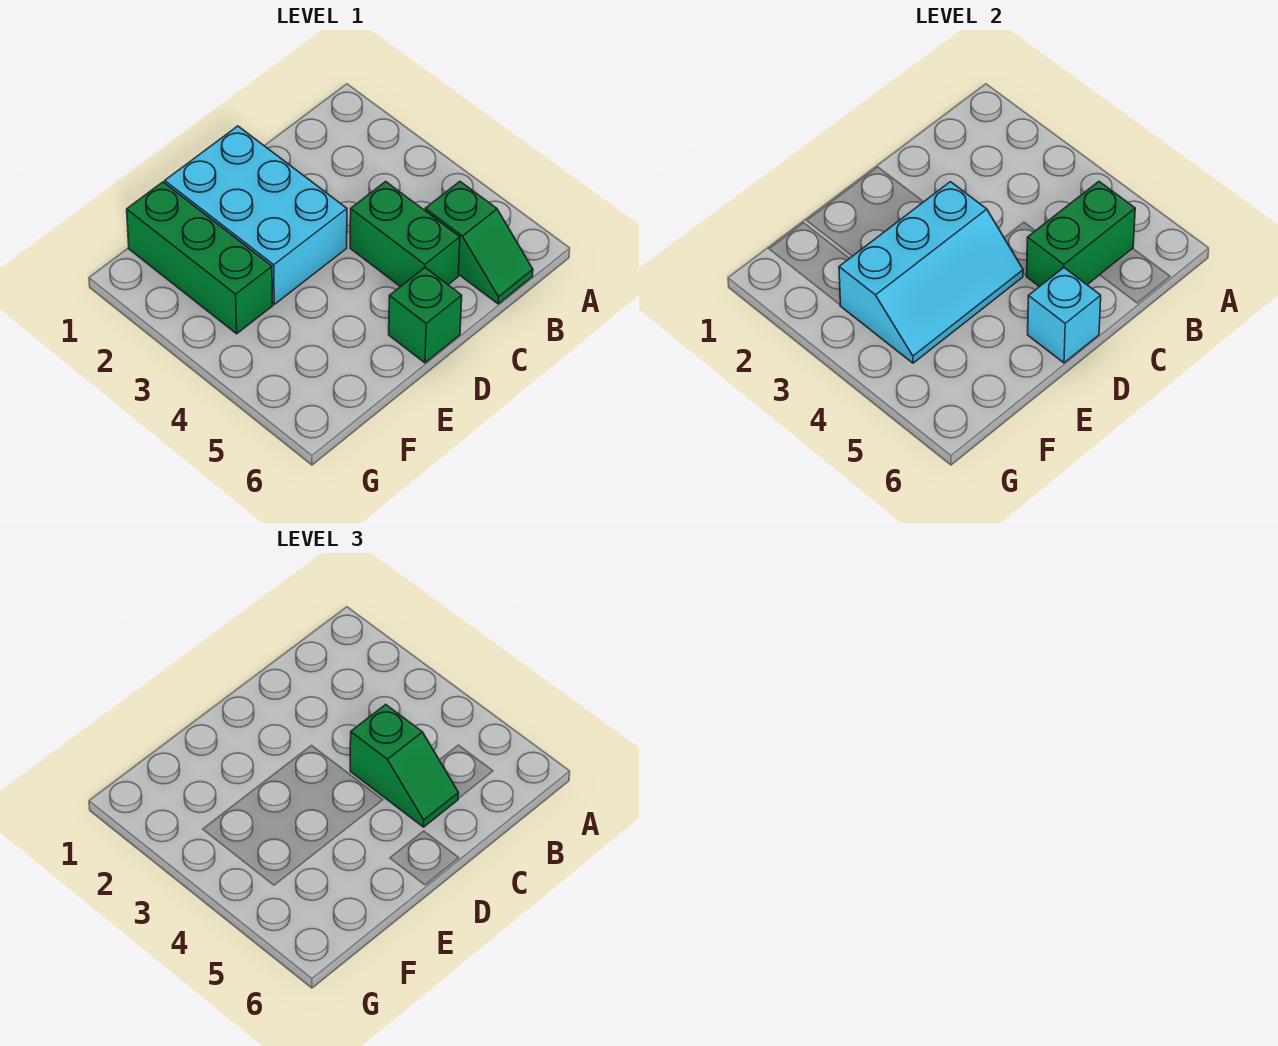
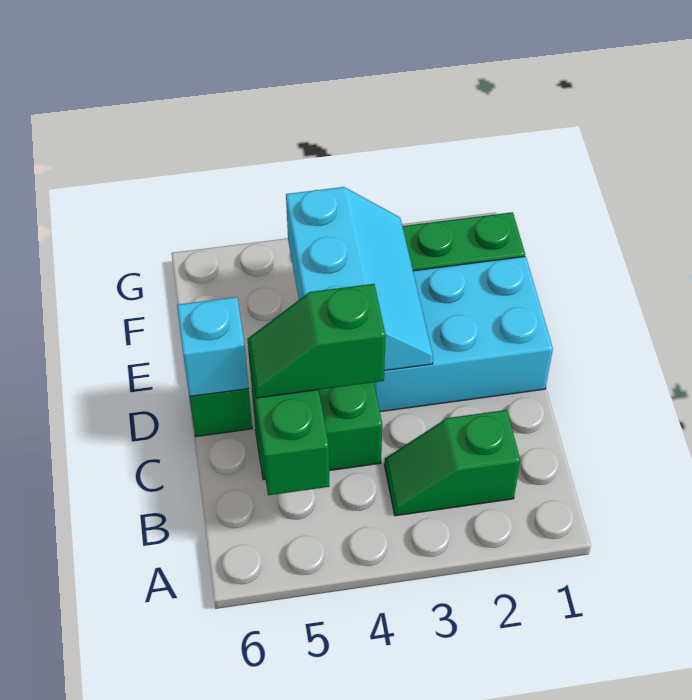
green slope B5:B6 level 1 top 5 -> green slope B2:B3 level 1 top 2
cyan slope D3:F4 level 2 top 3 -> cyan slope D3:F4 level 2 top 4

